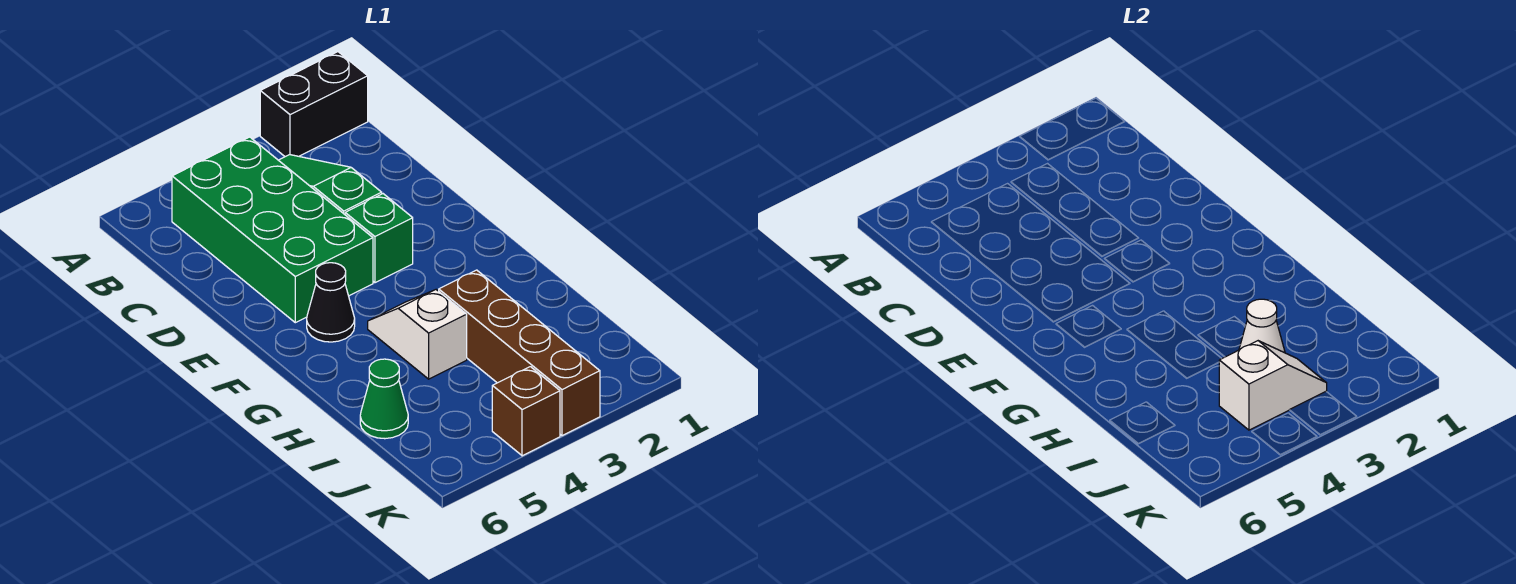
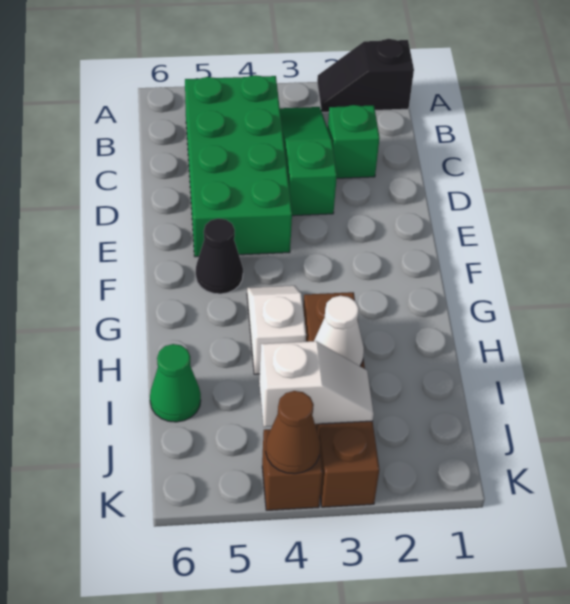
black brick A1:A2 level 1 -> black slope A1:A2 level 1 top 1
green brick E3 level 1 -> green brick C2 level 1
none -> brown cone K4 level 2

